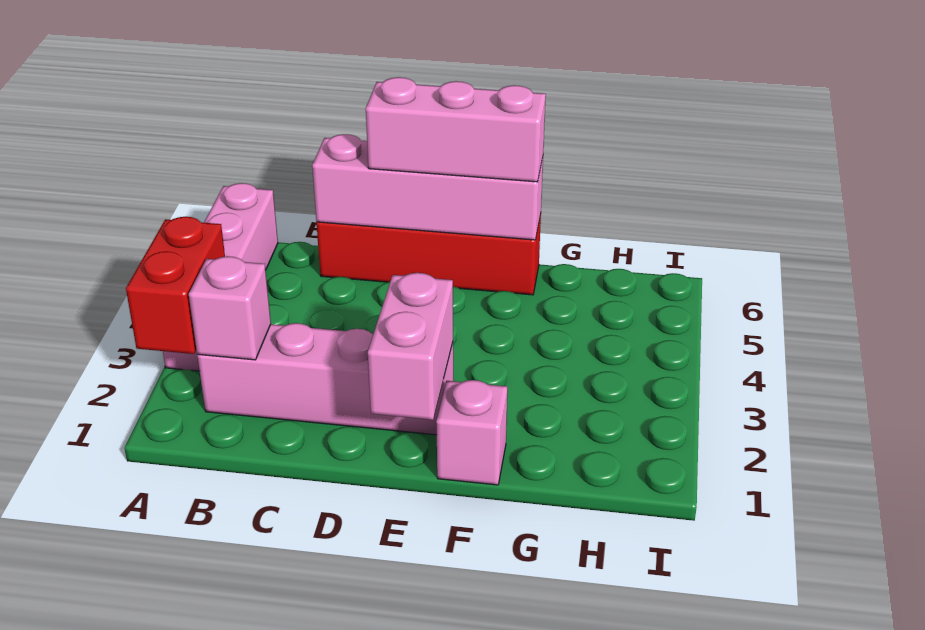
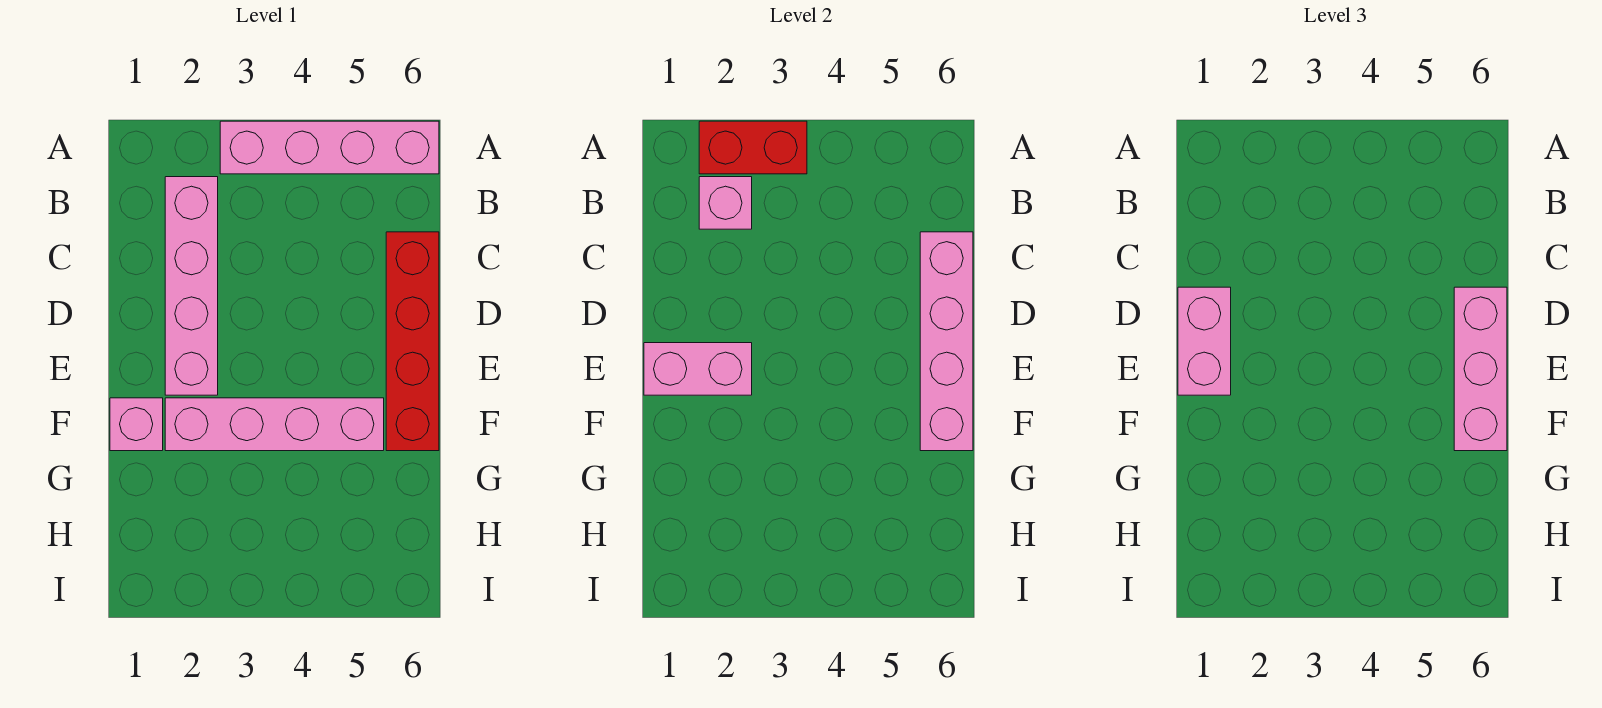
none -> pink brick D1:E1 level 3
none -> pink brick F2:F5 level 1

